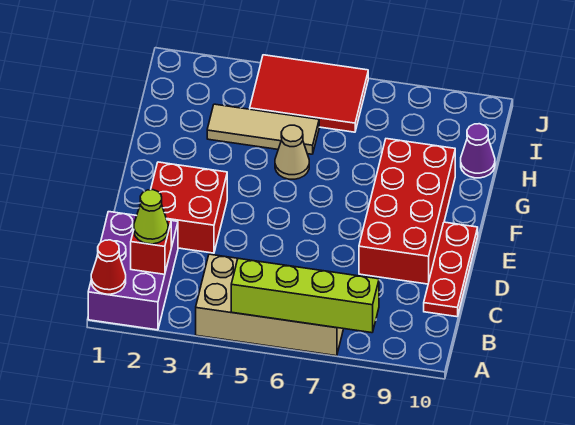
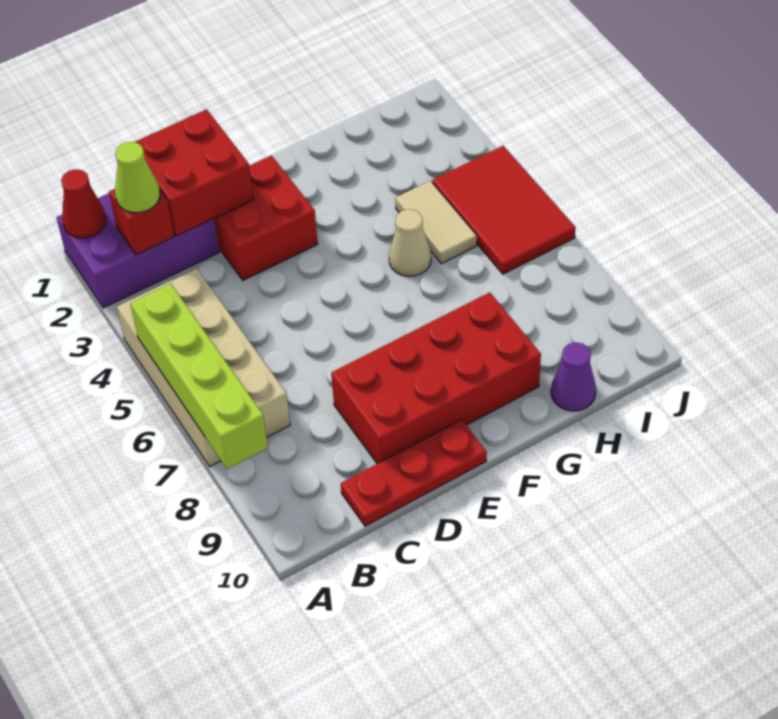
none -> red brick C1:D2 level 2
tan tile H3:H5 level 1 -> tan tile H4:H5 level 1

